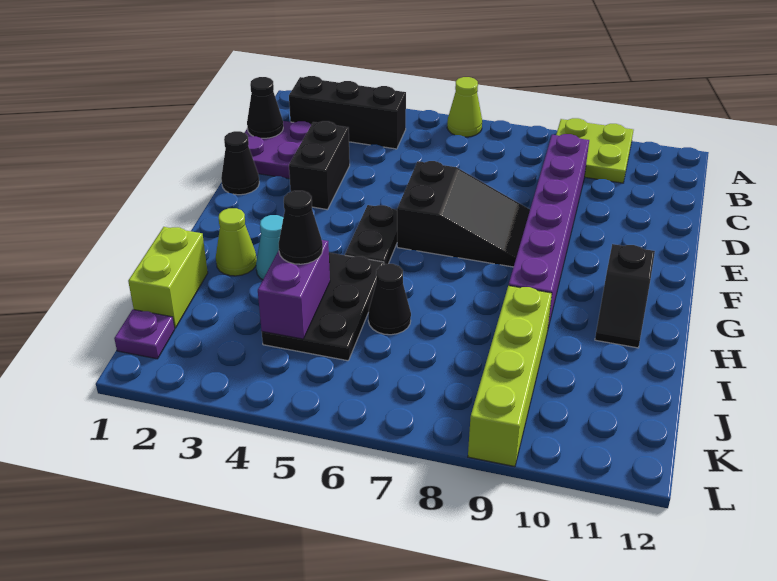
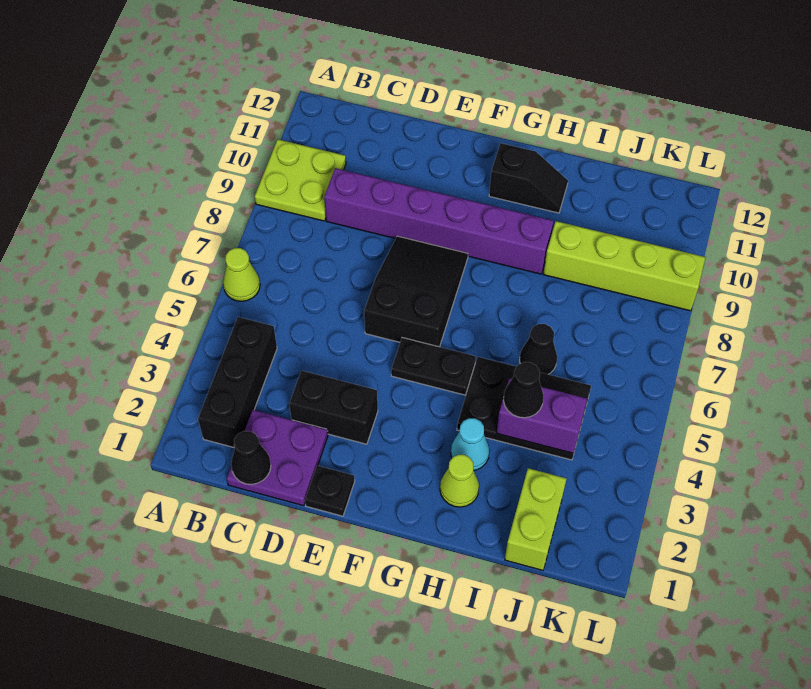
black cone E1 level 1 -> black plate E1 level 1
lime brick I1:J1 level 1 -> lime brick J1:J2 level 1
purple plate K1 level 1 -> none

